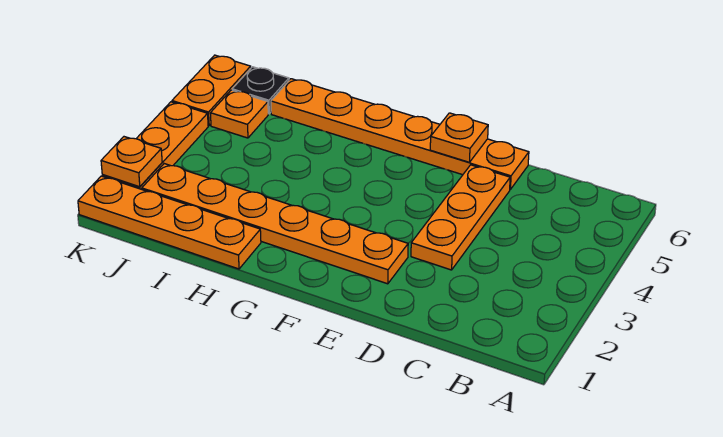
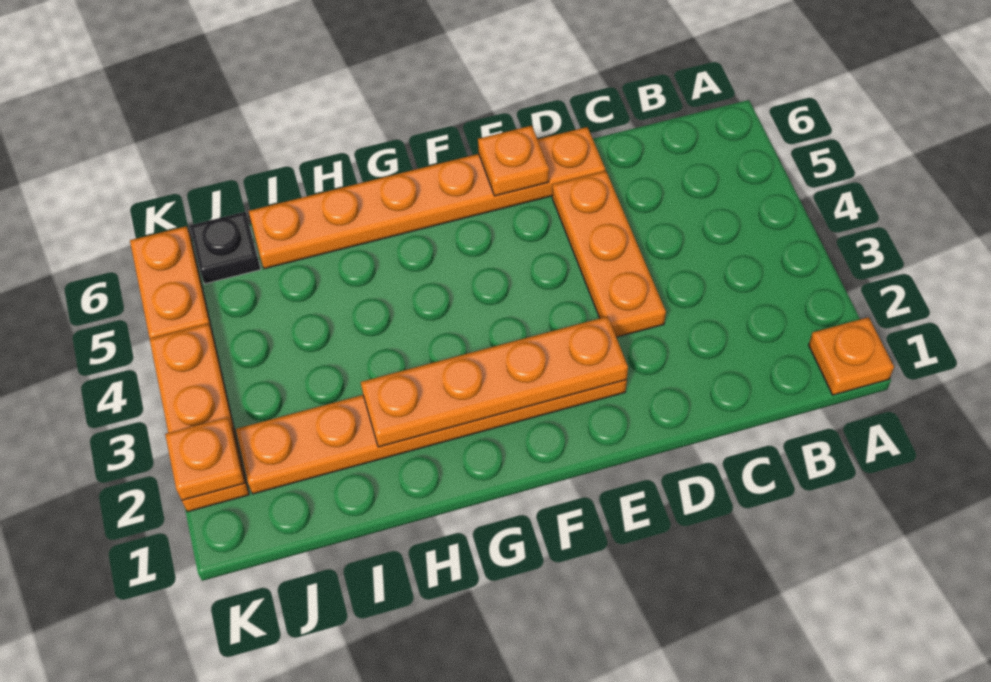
orange plate H1:K1 level 1 -> orange plate E2:H2 level 2
orange plate J5 level 1 -> orange plate A1 level 1

